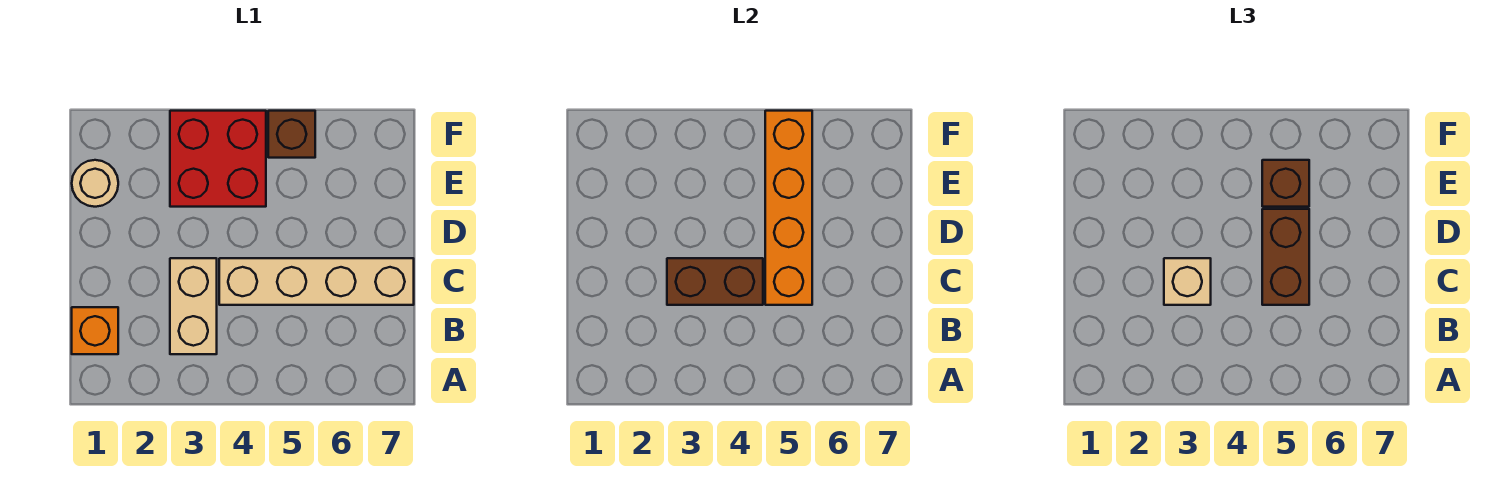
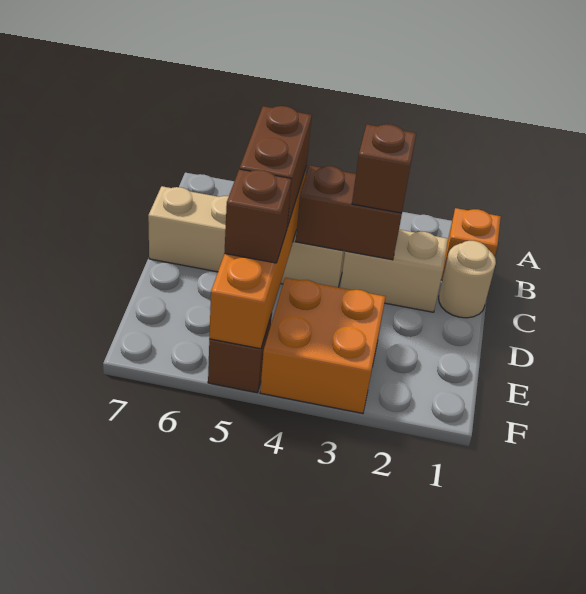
tan brick B3:C3 level 1 -> tan brick C2:C3 level 1
tan brick C3 level 3 -> brown brick C3 level 3
tan round brick E1 level 1 -> tan round brick C1 level 1
red brick E3:F4 level 1 -> orange brick E3:F4 level 1

